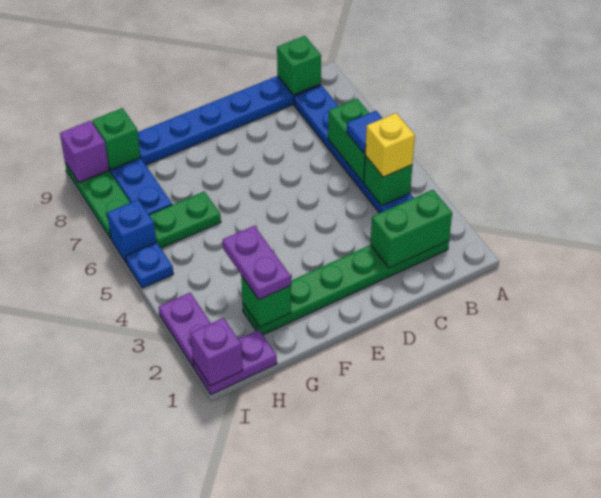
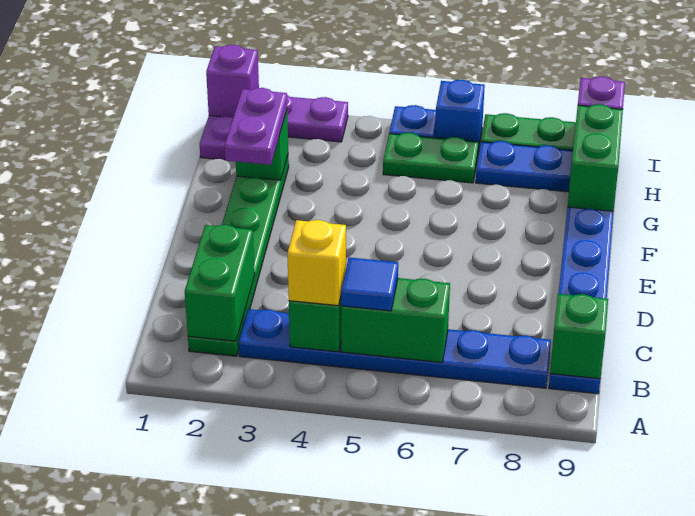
purple plate G2:G3 level 3 -> purple plate F2:G2 level 3
green plate G6:H6 level 1 -> green plate H5:H6 level 1
green brick H9 level 2 -> green brick G9:H9 level 2

